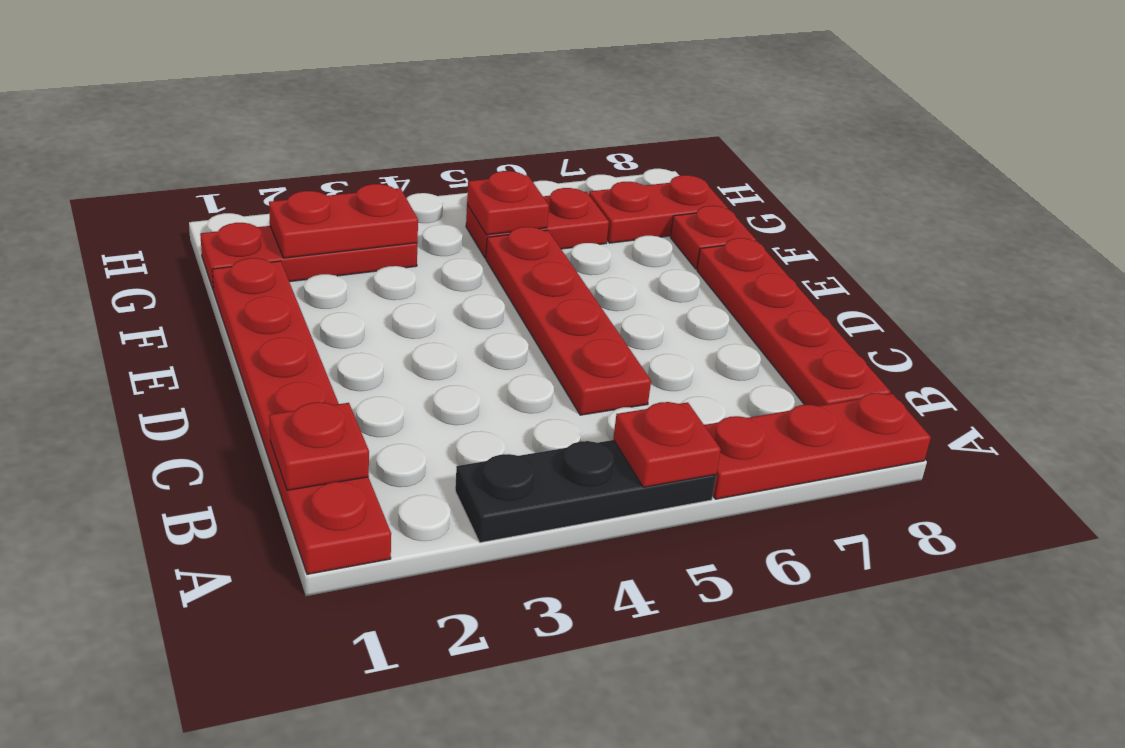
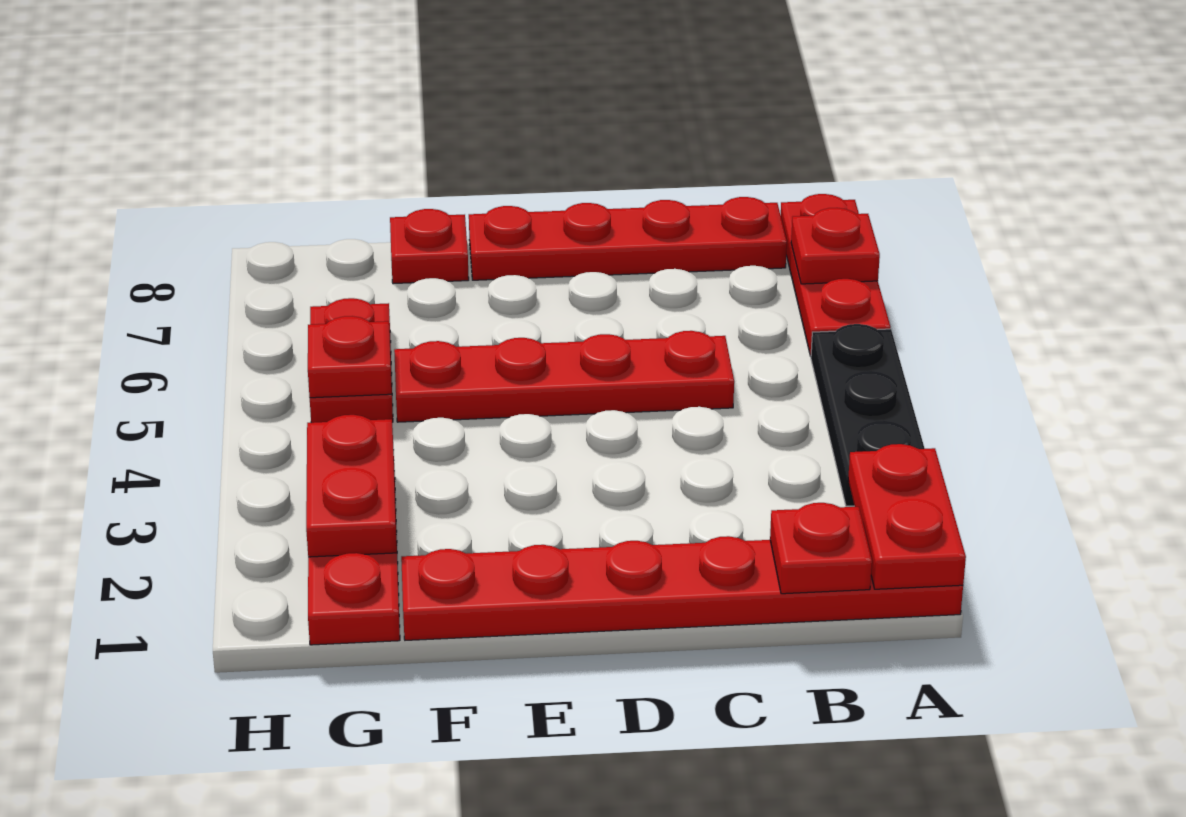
red plate A5 level 2 -> red plate A7 level 2
red plate G7:G8 level 1 -> red plate A1:A2 level 2

